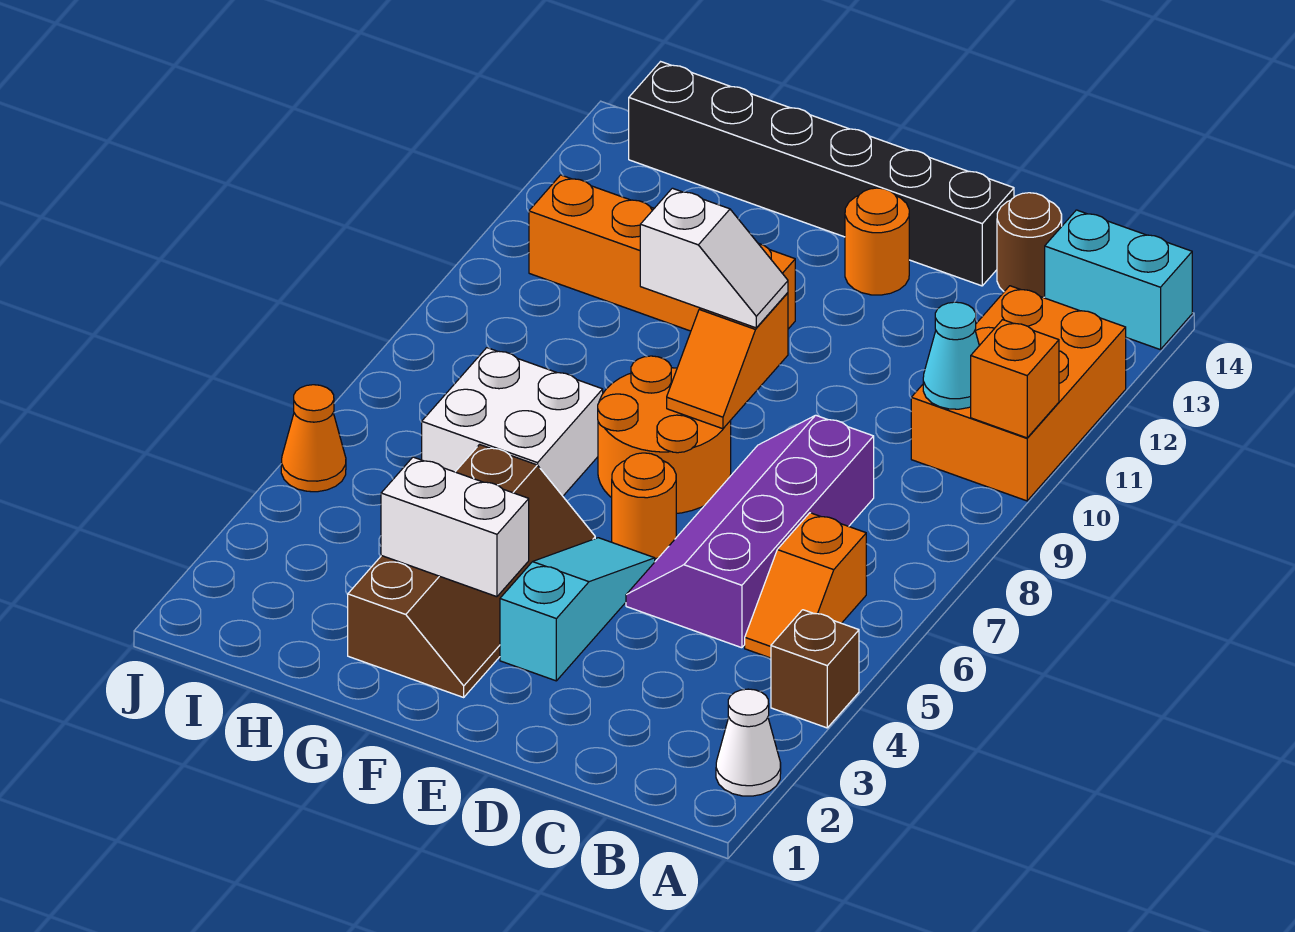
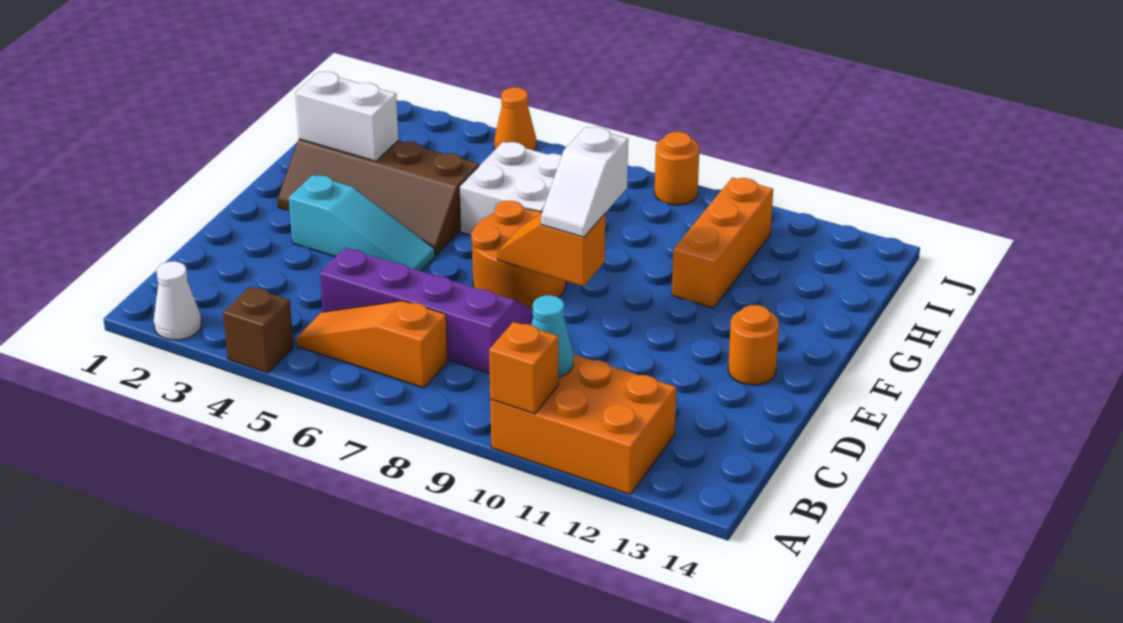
cyan brick A14:B14 level 1 -> none
orange slope B5:B6 level 1 top 6 -> orange slope B5:B7 level 1 top 7
brown round brick C14 level 1 -> none
black brick D14:I14 level 1 -> none
orange round brick E6 level 1 -> orange round brick J9 level 1
white brick F3:G3 level 2 -> white brick G2:G3 level 2
orange brick F11:I11 level 1 -> orange brick G11:I11 level 1

